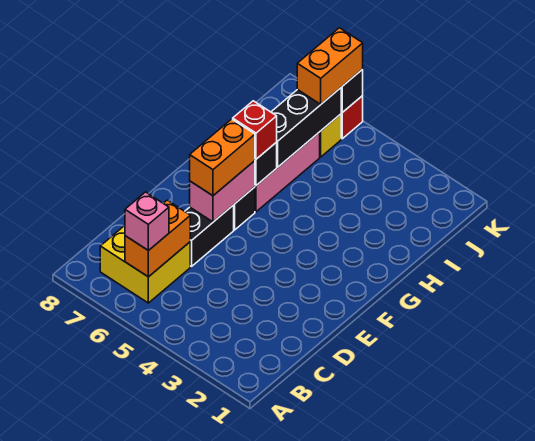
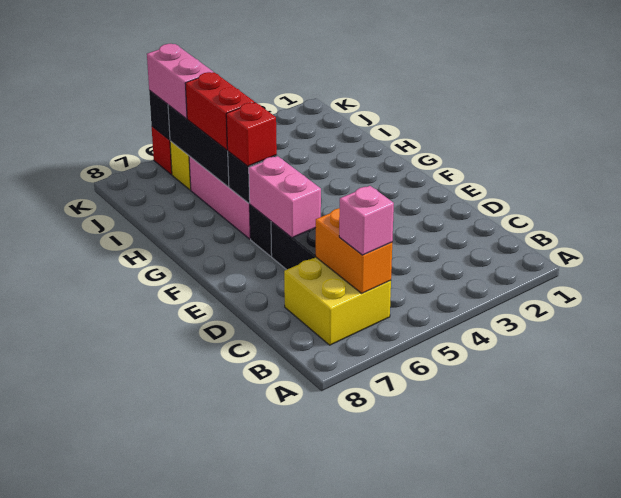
orange brick E6:F6 level 3 -> none
none -> red brick H6:I6 level 3
orange brick J6:K6 level 3 -> pink brick J6:K6 level 3

